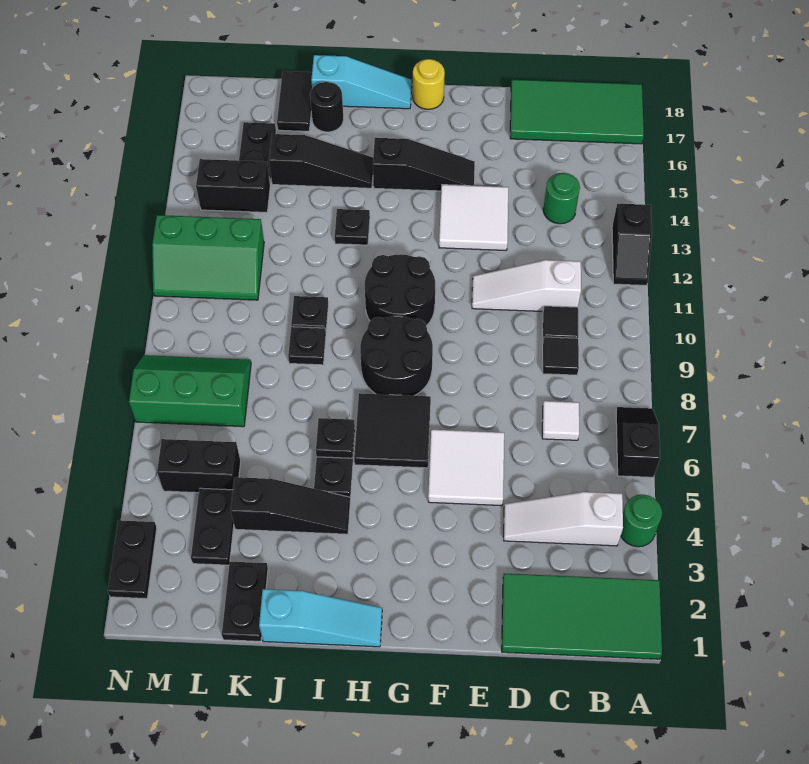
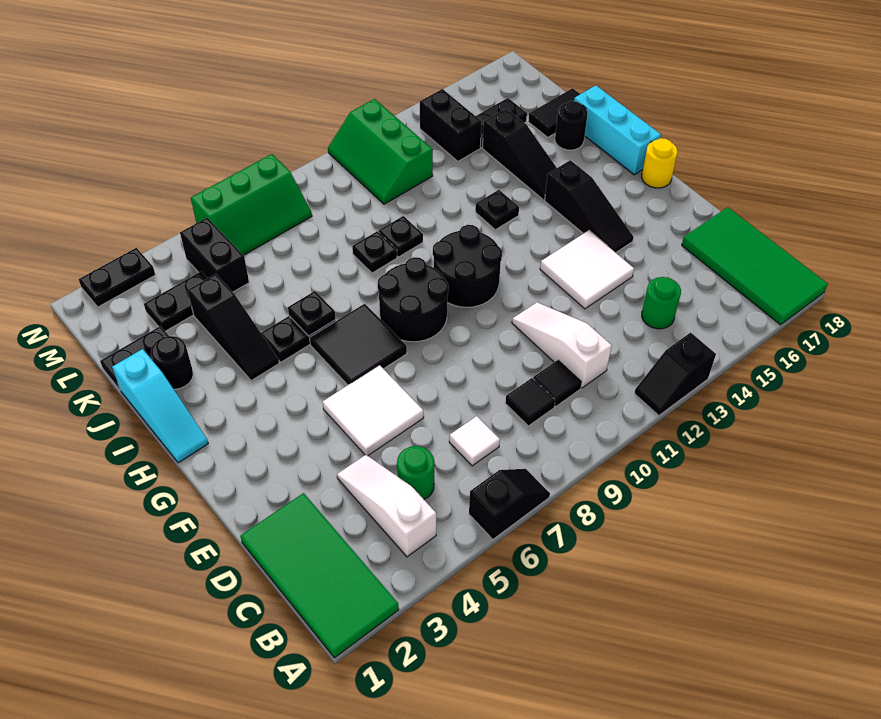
green round brick A4 level 1 -> green round brick C5 level 1
cyan slope H18:J18 level 1 top J -> cyan brick H18:J18 level 1
none -> black round brick J2 level 1
green slope L7:N8 level 1 top 7 -> green slope M6:N8 level 1 top N

